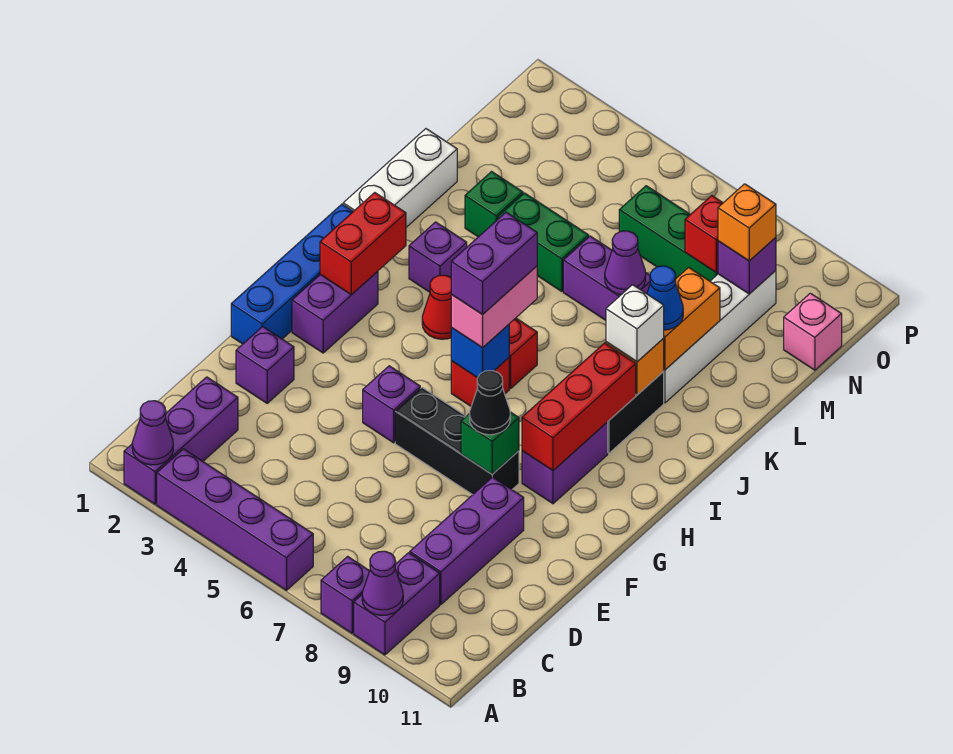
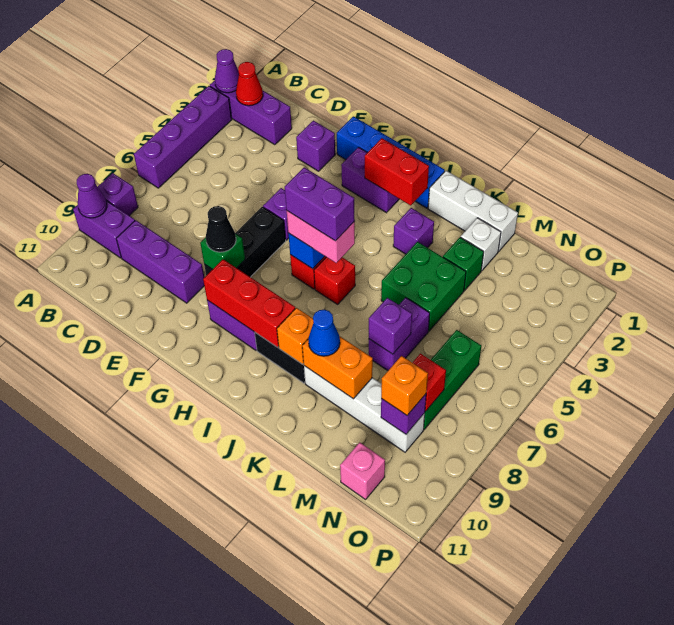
red cone I4 level 1 -> red cone B2 level 2
white brick J9 level 3 -> white brick L2 level 1
green brick L4:L5 level 1 -> green brick K4:L5 level 1
purple cone L7 level 2 -> purple brick L7 level 2

